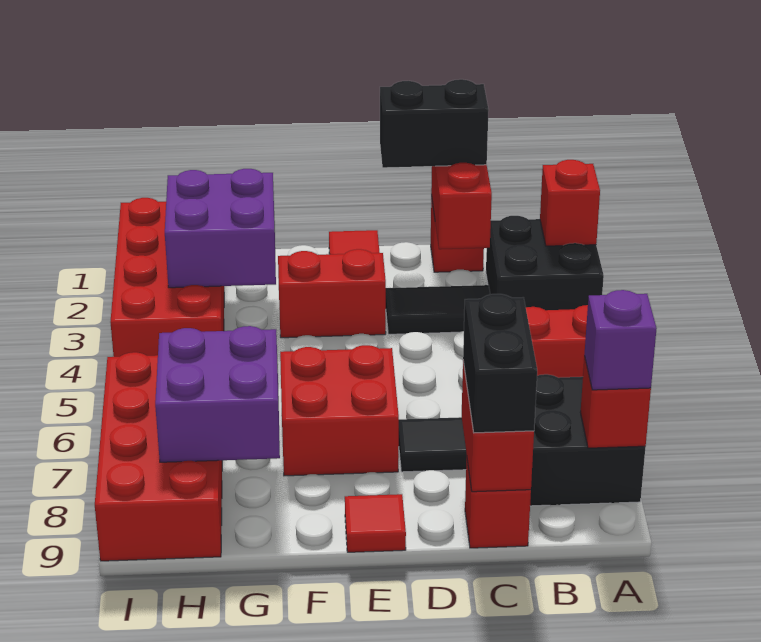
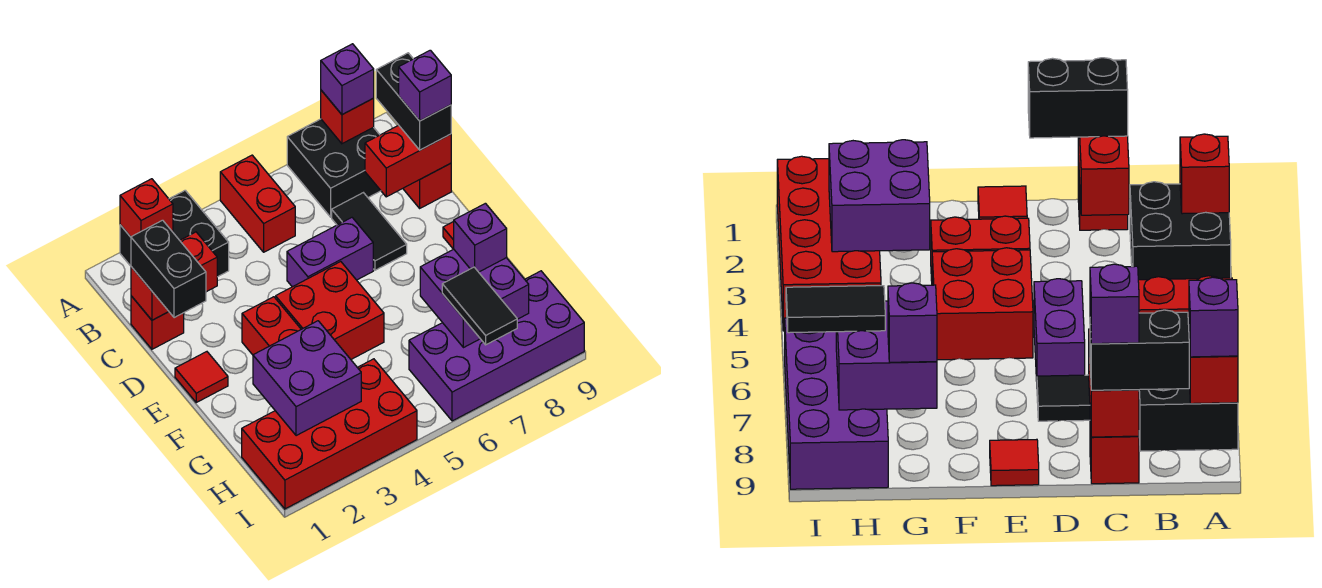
black tile C3:D3 level 1 -> black tile H7:I7 level 3
black brick C8:C9 level 3 -> black brick B9:C9 level 3
none -> purple brick C9 level 4
none -> purple brick D5:D6 level 1
red brick E6:F7 level 1 -> red brick E4:F5 level 1
none -> purple brick G8 level 3
red brick H6:I9 level 1 -> purple brick H6:I9 level 1

